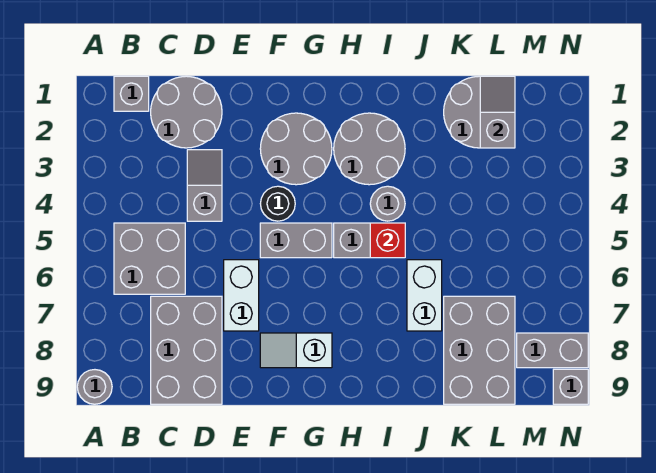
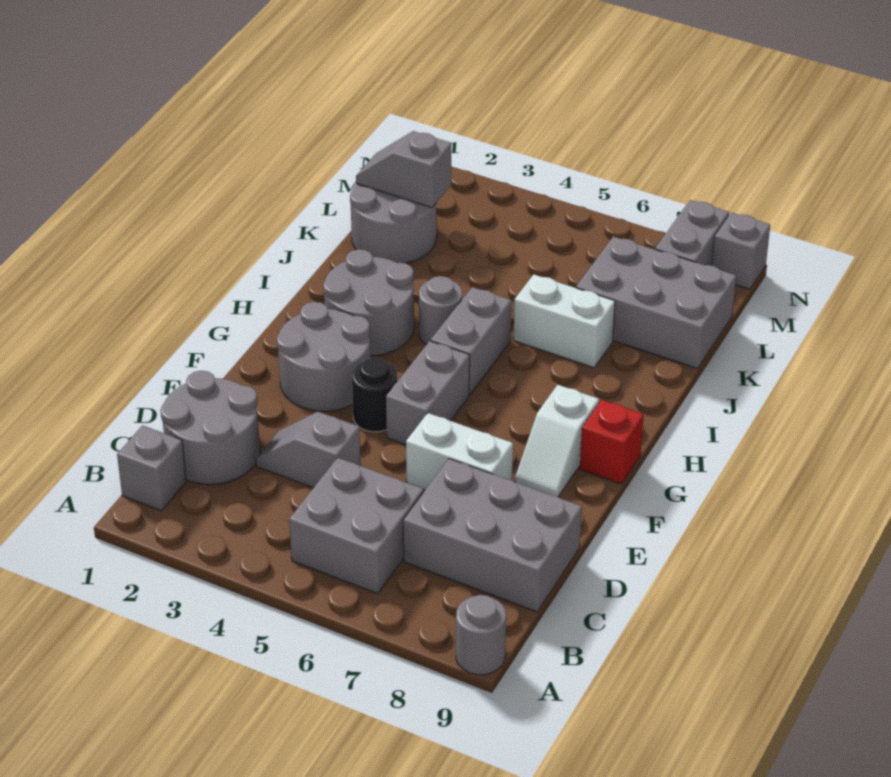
red brick I5 level 2 -> red brick G9 level 1

